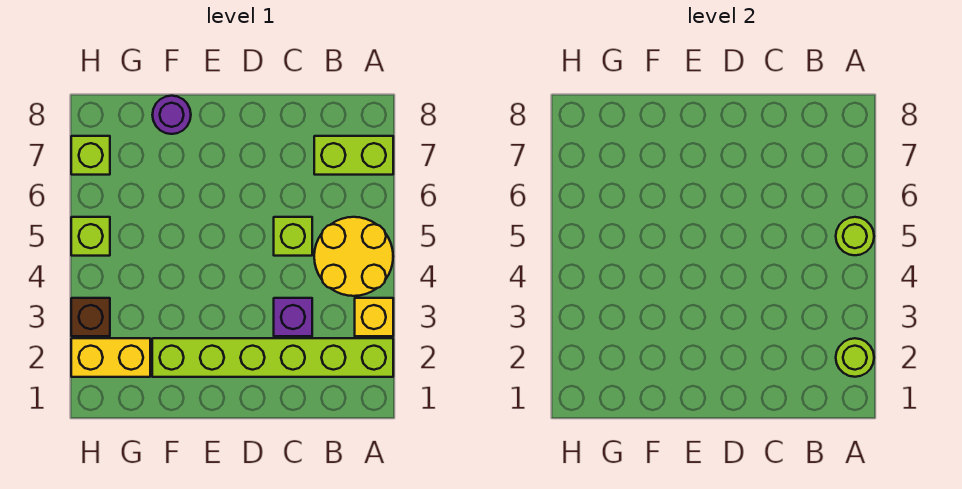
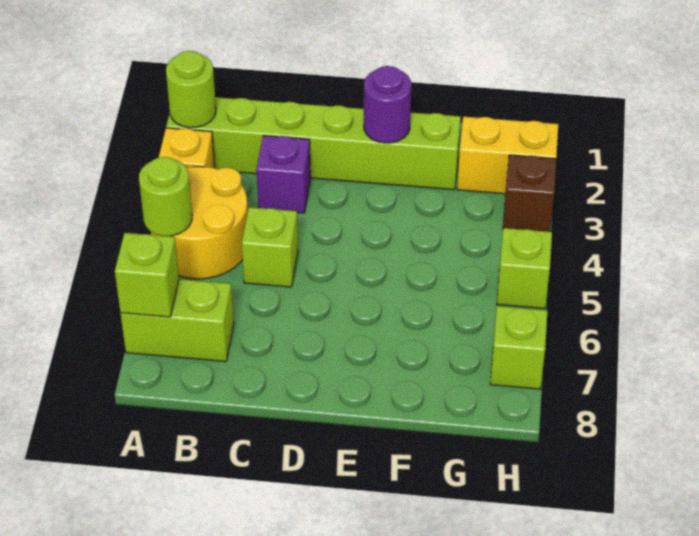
none -> lime brick A7 level 2
purple round brick F8 level 1 -> purple round brick E2 level 2

